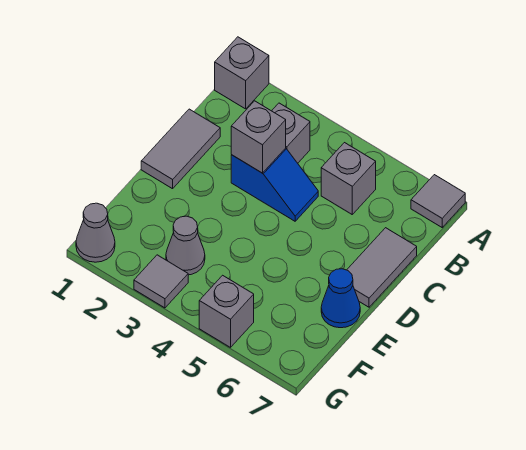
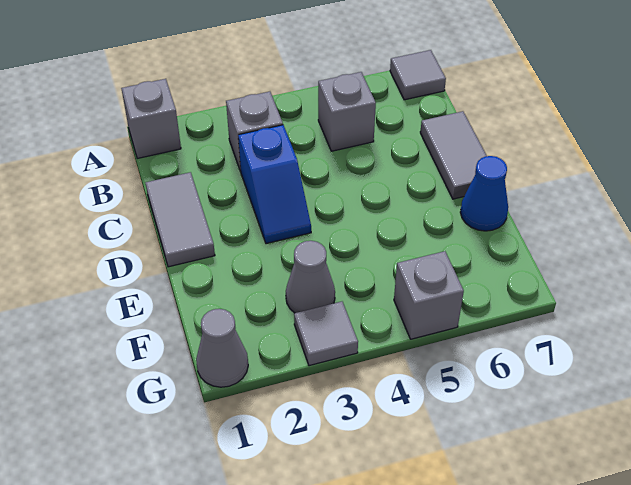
blue slope C3:C4 level 1 top 3 -> blue slope C3:D3 level 1 top C
grey brick C3 level 2 -> none

